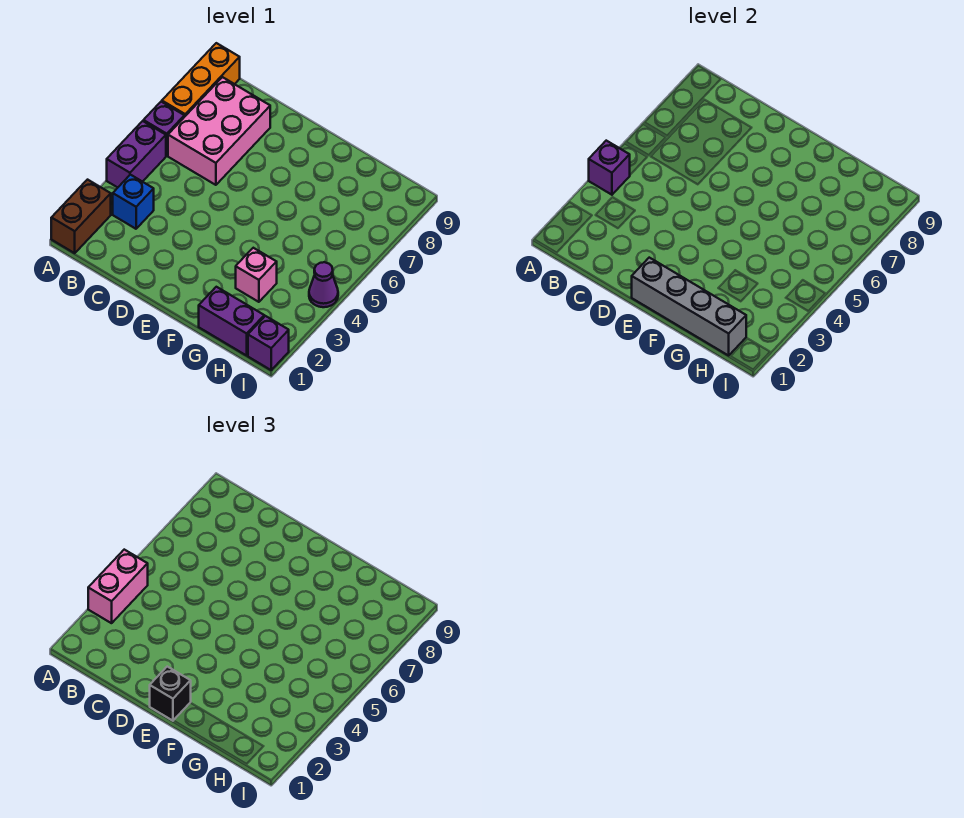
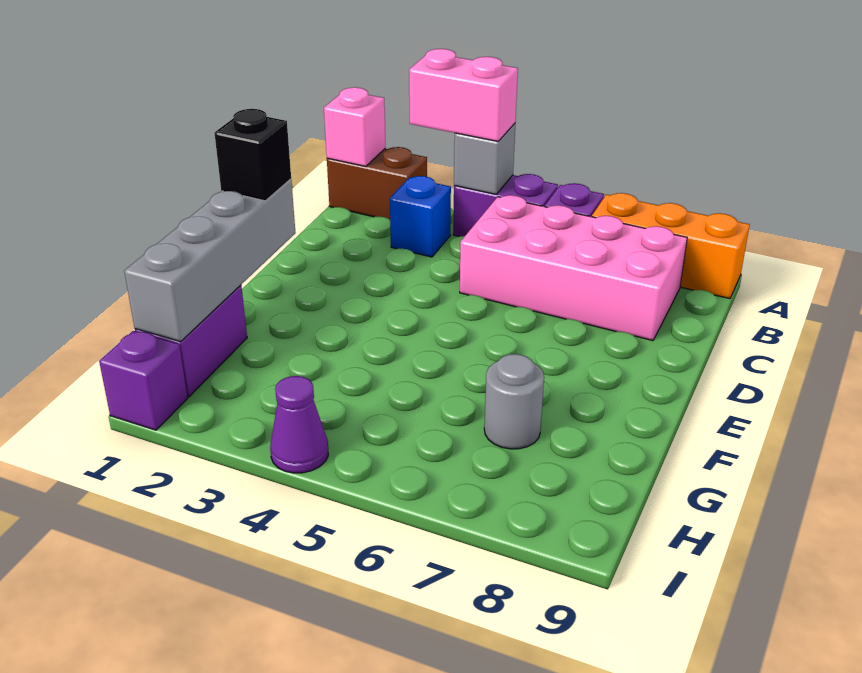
purple brick A4 level 2 -> grey brick A4 level 2
pink brick B6:C8 level 1 -> pink brick B5:C8 level 1
pink brick G3 level 1 -> pink brick A1 level 2
none -> grey round brick G7 level 1

